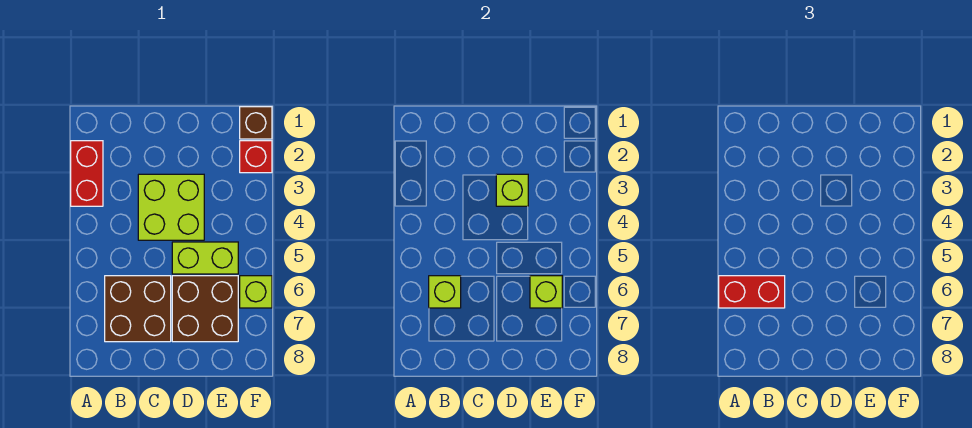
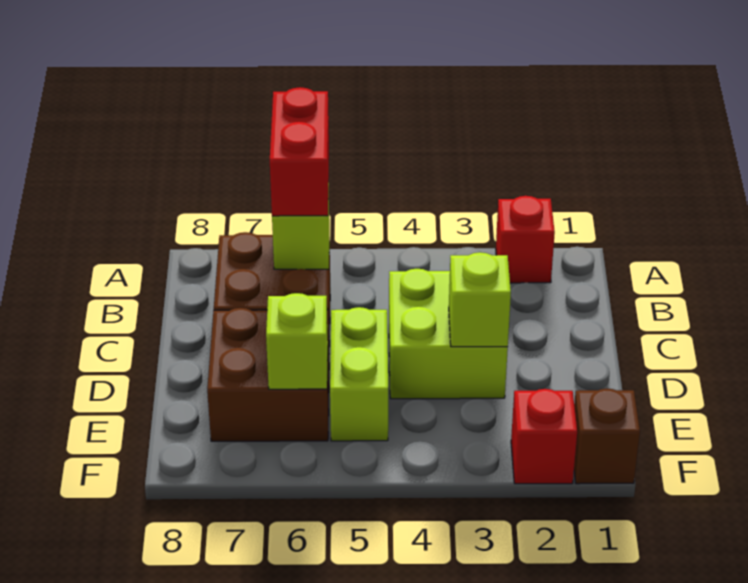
red brick A2:A3 level 1 -> red brick A2 level 1
lime brick F6 level 1 -> none

